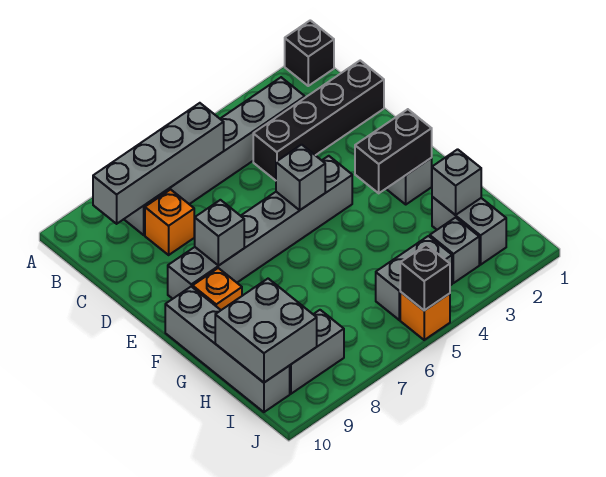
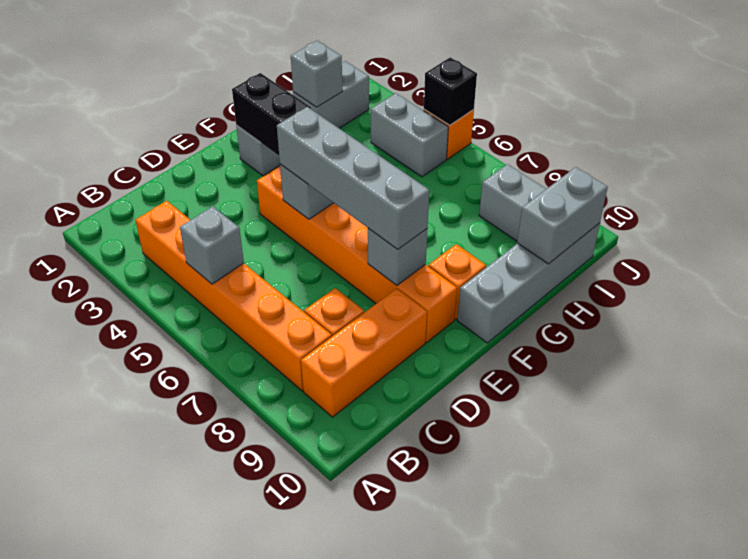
black brick A1 level 1 -> none
grey brick B3:B8 level 1 -> orange brick B3:B8 level 1
grey brick B6:B9 level 2 -> grey brick E5:E8 level 3
none -> orange brick B9:D9 level 1
black brick C1:C4 level 1 -> none
grey brick E4:E9 level 1 -> orange brick E4:E9 level 1
grey brick H9:I10 level 2 -> grey brick H10:I10 level 2
grey brick I3 level 1 -> grey brick B5 level 2

